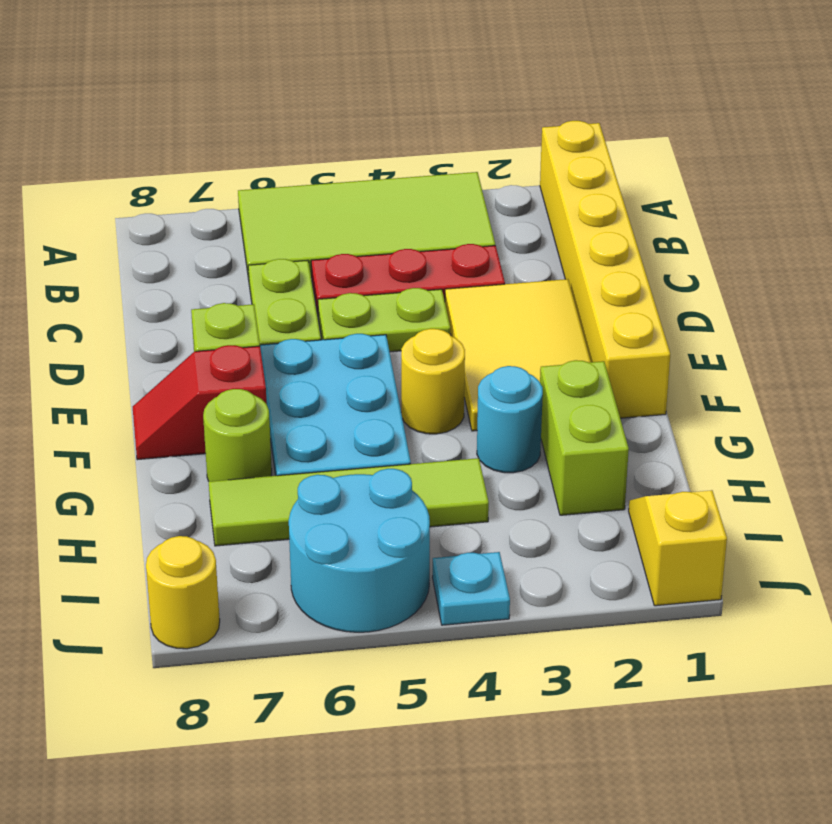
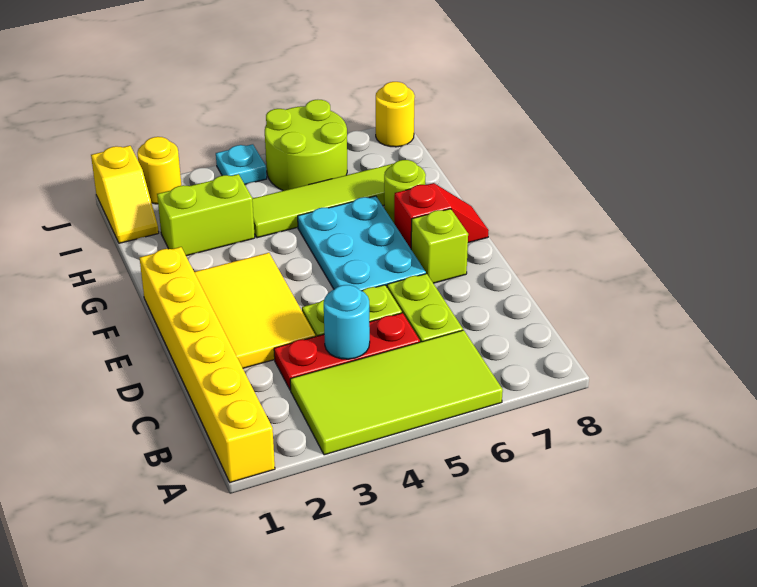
yellow round brick F4 level 1 -> yellow round brick J2 level 1
lime brick G2:H2 level 1 -> lime brick H2:H3 level 1
cyan round brick G3 level 1 -> cyan round brick C4 level 2
cyan round brick I5:J6 level 1 -> lime round brick I5:J6 level 1

